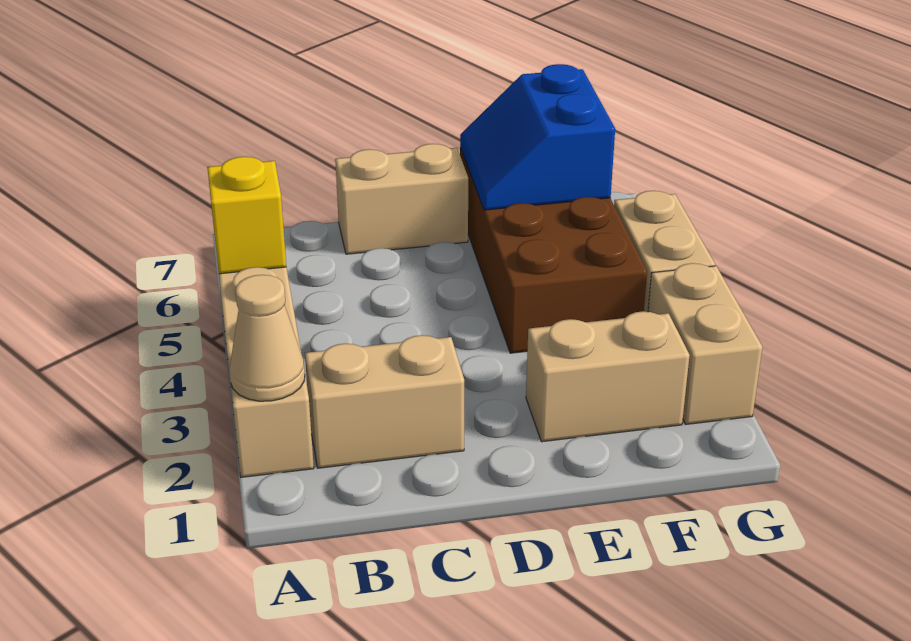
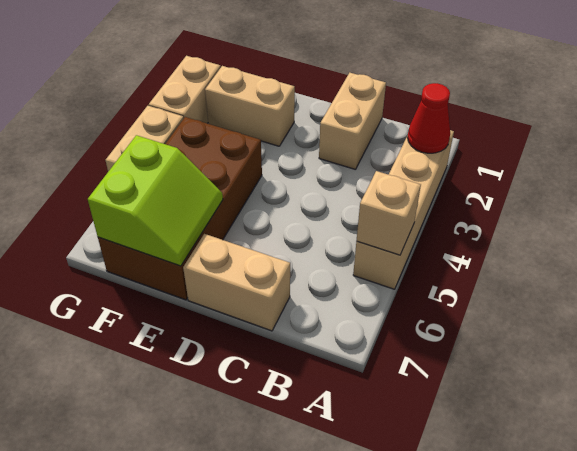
tan cone A2 level 2 -> red cone A2 level 2
yellow brick A5 level 2 -> tan brick A5 level 2
tan brick B2:C2 level 1 -> tan brick C1:C2 level 1
blue slope E6:F7 level 2 top F -> lime slope E6:F7 level 2 top F

